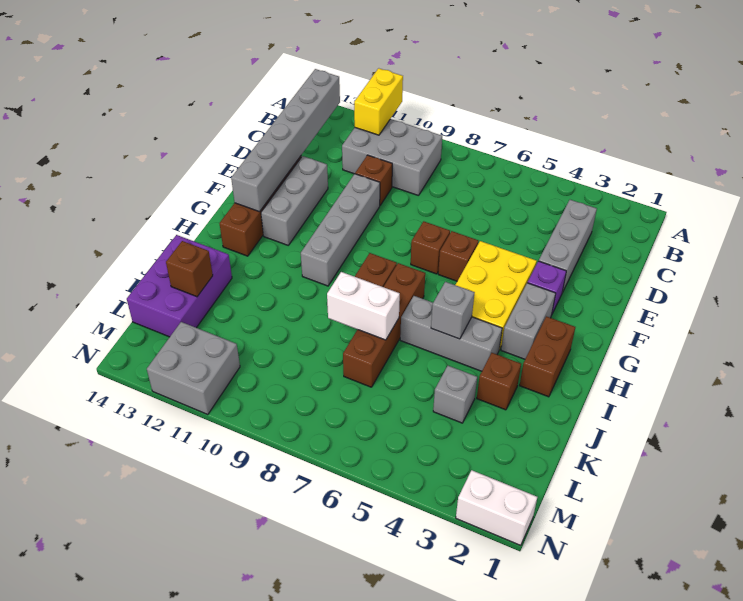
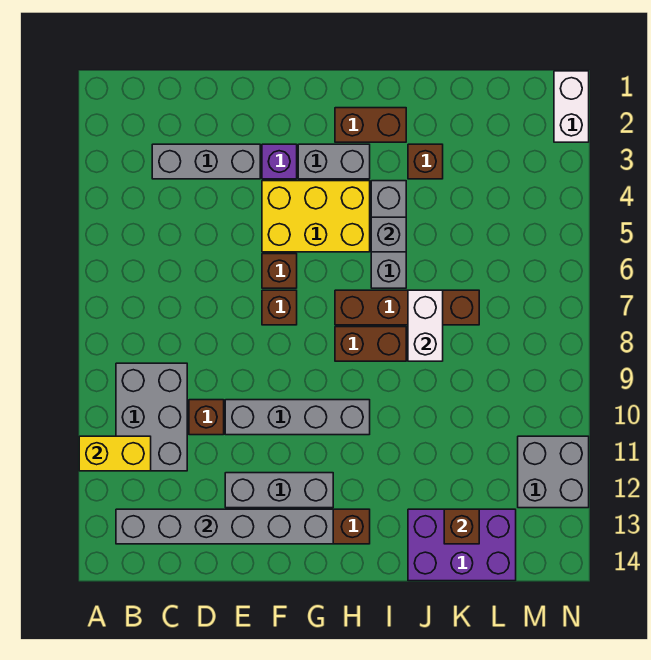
grey brick K4 level 1 -> none

